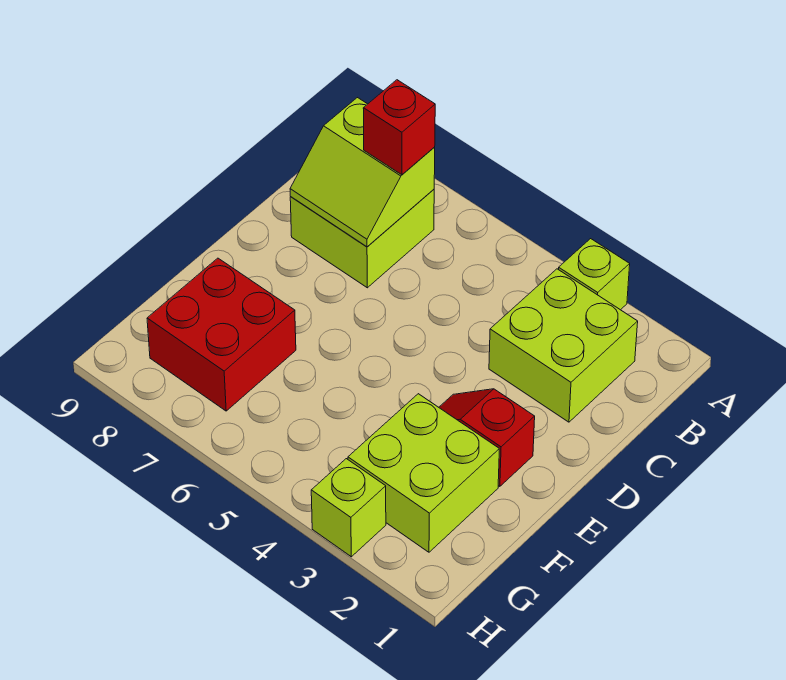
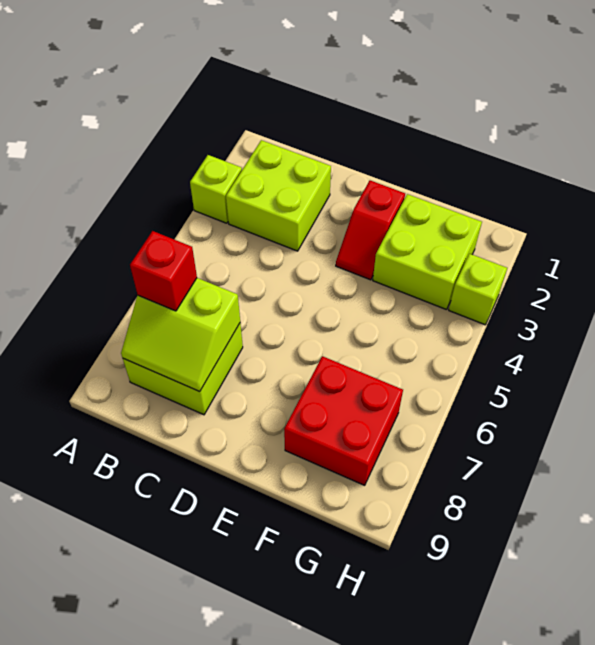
lime slope B7:C8 level 2 top B -> lime slope B7:C8 level 2 top 7

